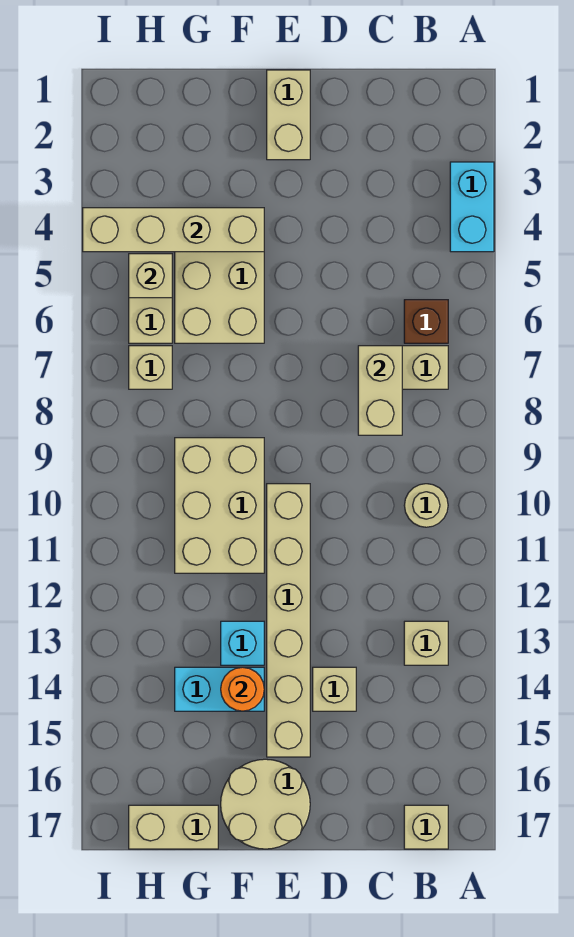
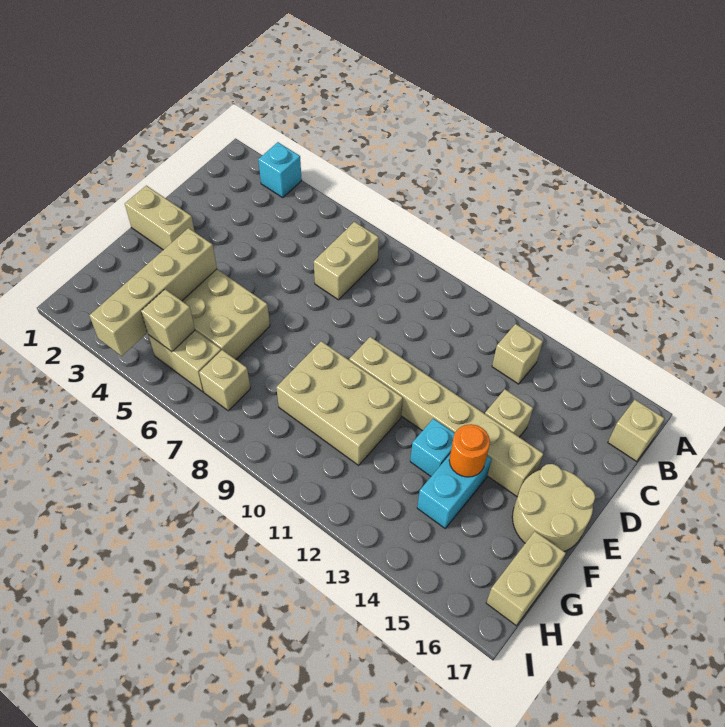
cyan brick A3:A4 level 1 -> cyan brick A3 level 1
brown brick B6 level 1 -> none
tan round brick B10 level 1 -> none
tan brick C7:C8 level 2 -> none

